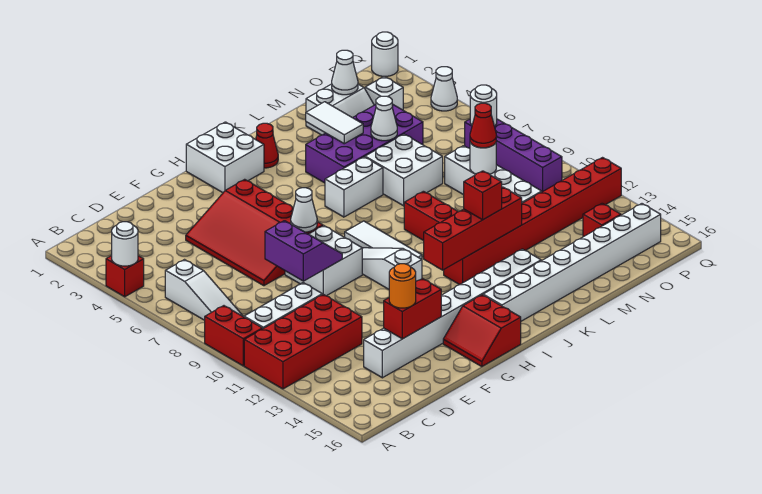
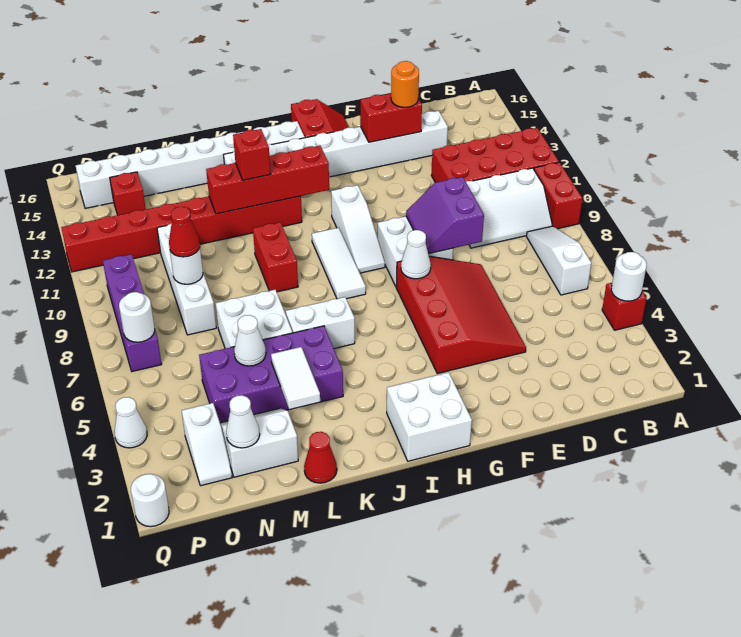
red cone J2 level 1 -> red cone L1 level 1

